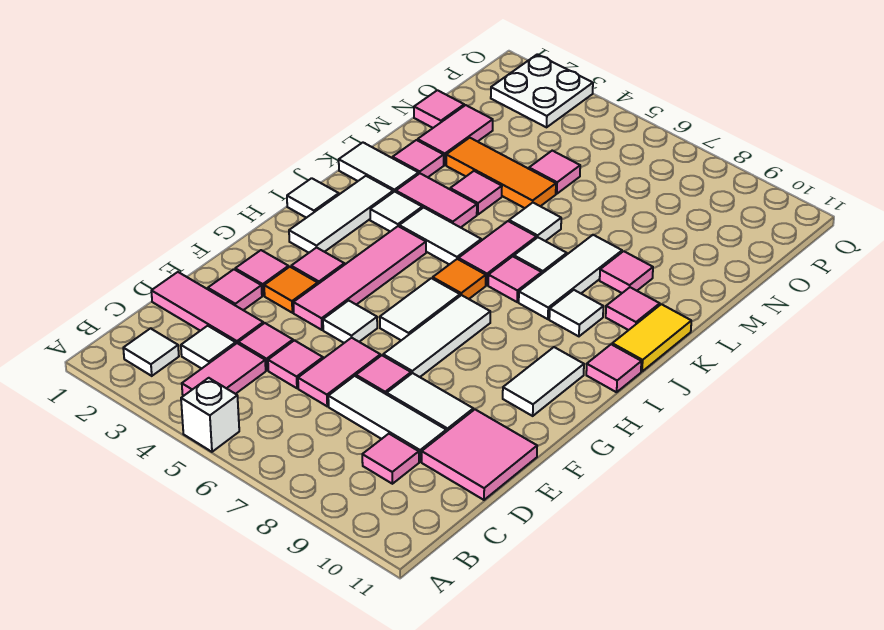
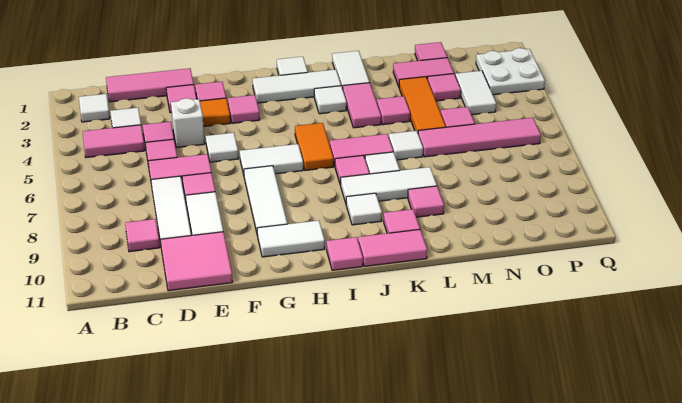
white brick A5 level 1 -> white brick E4 level 1
pink tile D1:D3 level 1 -> pink tile C1:E1 level 1
pink tile F4:I4 level 1 -> pink tile M6:P6 level 1
white tile F7:H7 level 1 -> white tile G7:G9 level 1
orange tile I6 level 1 -> orange tile I5:I6 level 1
white tile J4:J5 level 1 -> white tile O3:O4 level 1
yellow tile J11:K11 level 1 -> pink tile J11:K11 level 1
pink tile L2 level 1 -> pink tile N3 level 1

